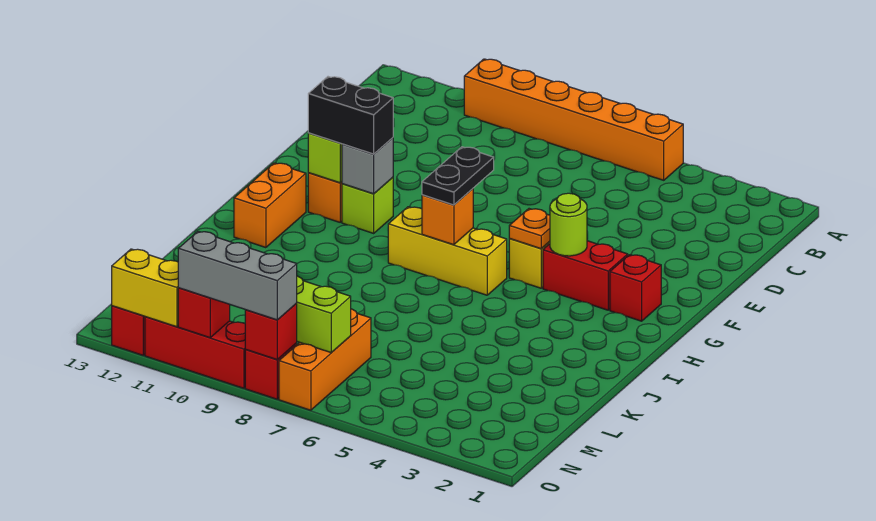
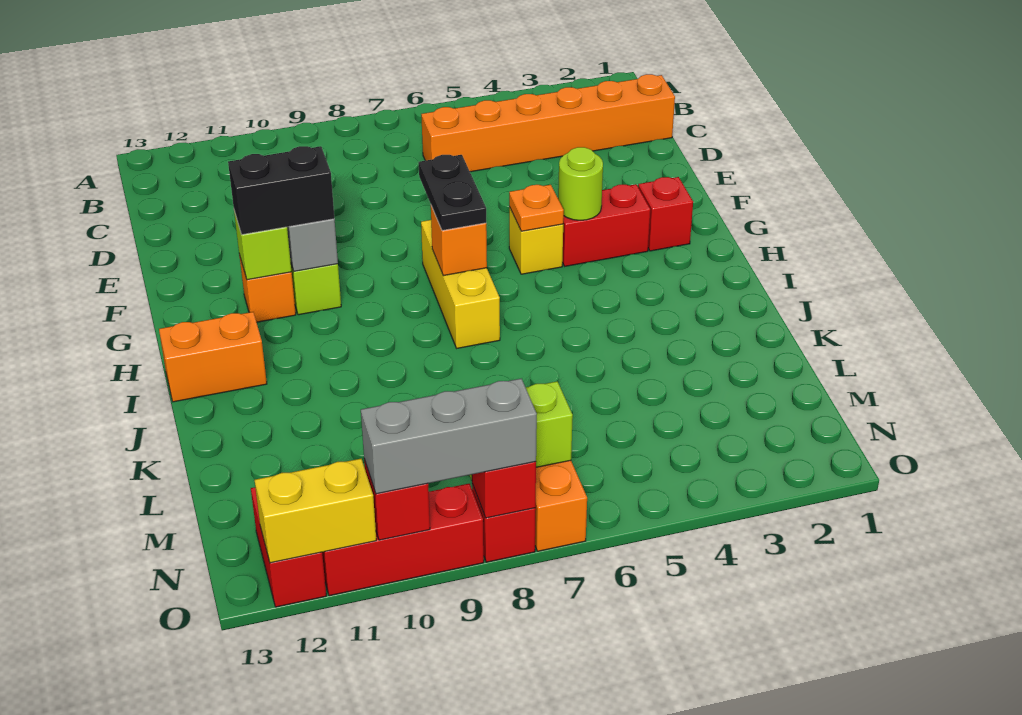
orange brick A5:A10 level 1 -> orange brick C1:C6 level 1
yellow brick H6:H8 level 1 -> yellow brick G7:I7 level 1
orange brick H12:I12 level 1 -> orange brick I12:I13 level 1

